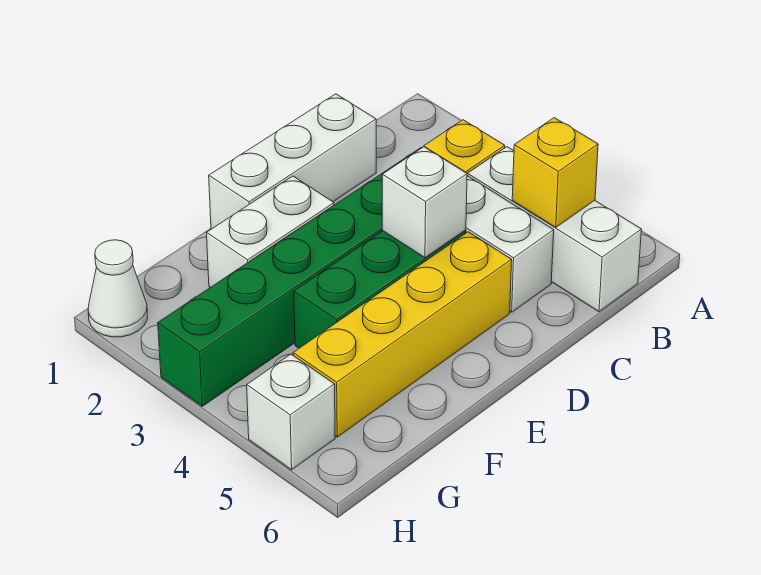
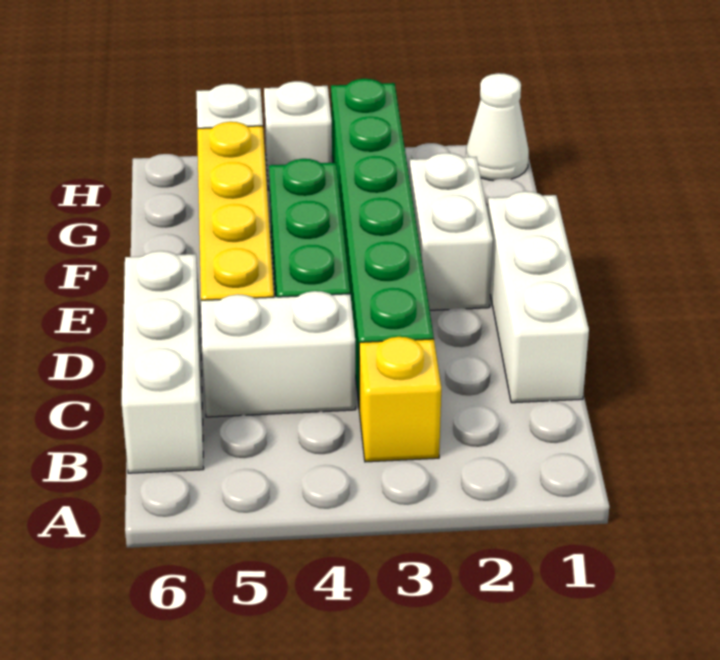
white brick B4:B6 level 1 -> white brick B6:D6 level 1
yellow brick B5 level 2 -> none
white brick D4 level 2 -> white brick H4 level 1

